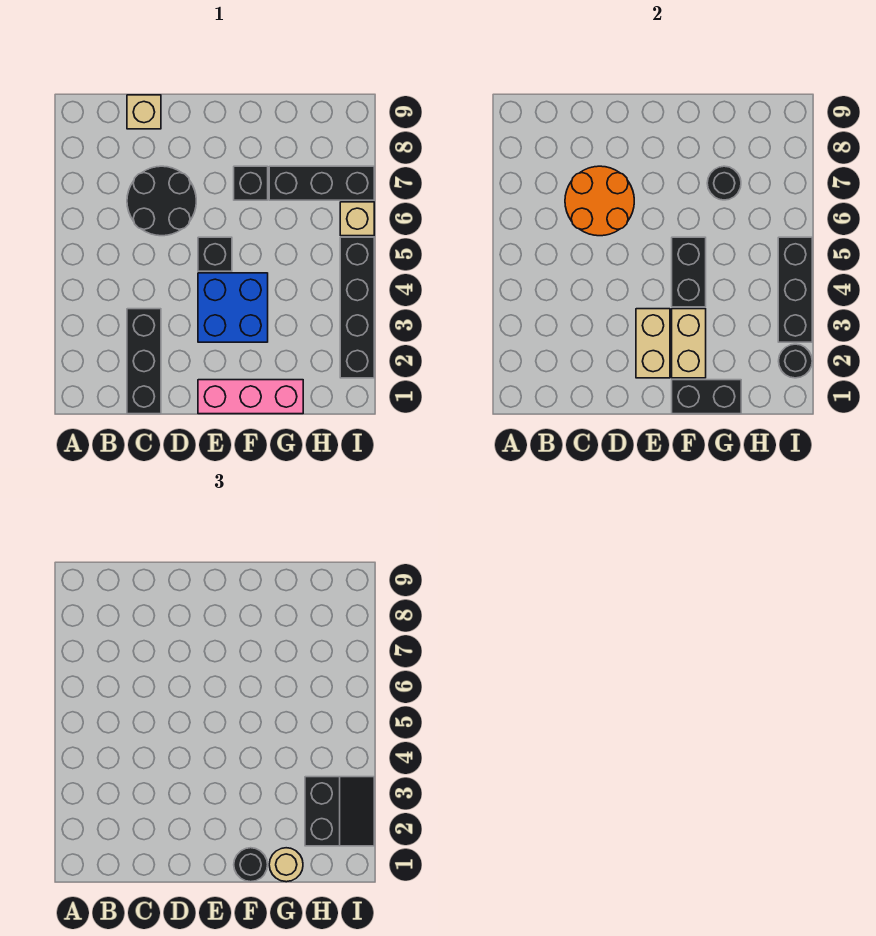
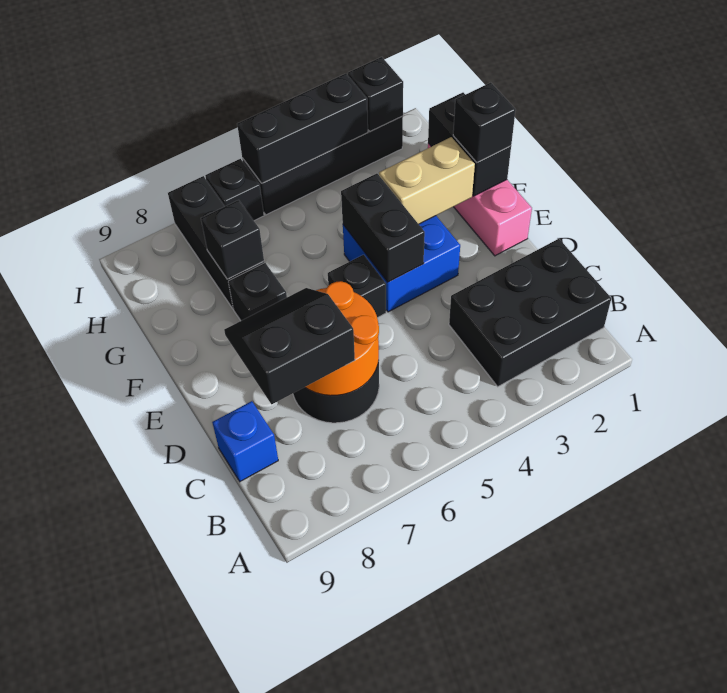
black brick C1:C3 level 1 -> black brick B1:C3 level 1
tan brick C9 level 1 -> blue brick C9 level 1
tan brick E2:E3 level 2 -> none
black round brick F1 level 3 -> black brick F1 level 3
black brick F4:F5 level 2 -> black brick E4:F4 level 2
tan round brick G1 level 3 -> none
black round brick G7 level 2 -> black brick G7 level 2
black slope H2:I3 level 3 top H -> black slope C7:D8 level 3 top C
black round brick I2 level 2 -> black brick I2 level 2
tan brick I6 level 1 -> black brick I6 level 1

